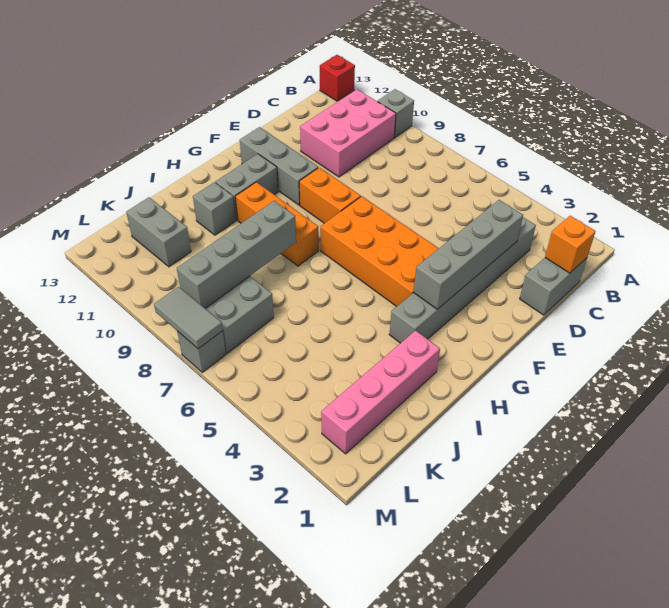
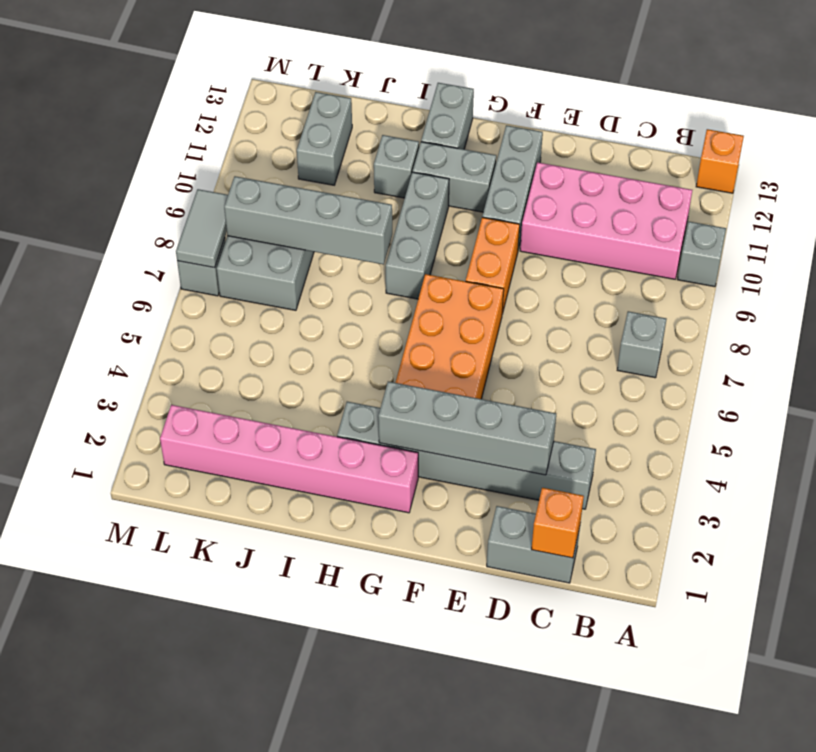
red brick A13 level 1 -> orange brick A13 level 1
none -> grey brick B7 level 1
pink brick B10:D11 level 1 -> pink brick B10:E11 level 1
orange brick H8:H10 level 1 -> grey brick H8:H10 level 1
none -> grey brick H12:H13 level 1
pink brick I2:L2 level 1 -> pink brick G2:L2 level 1

